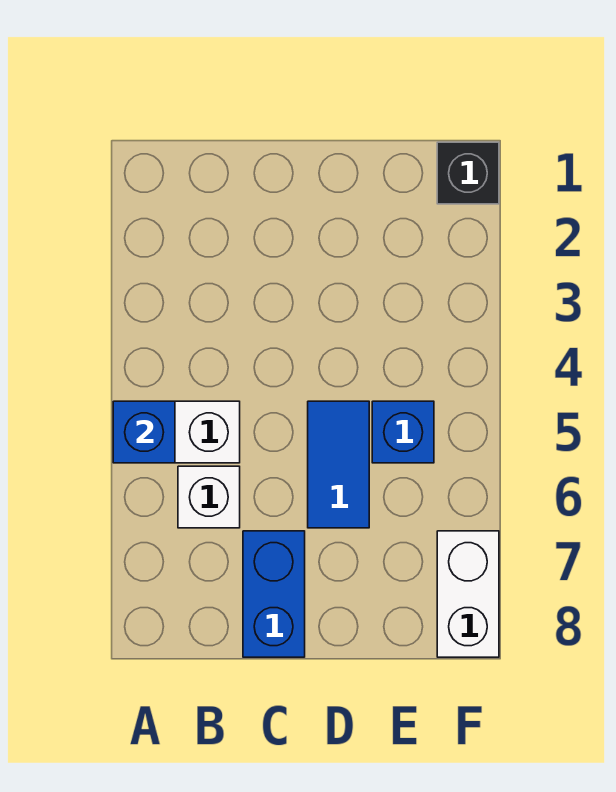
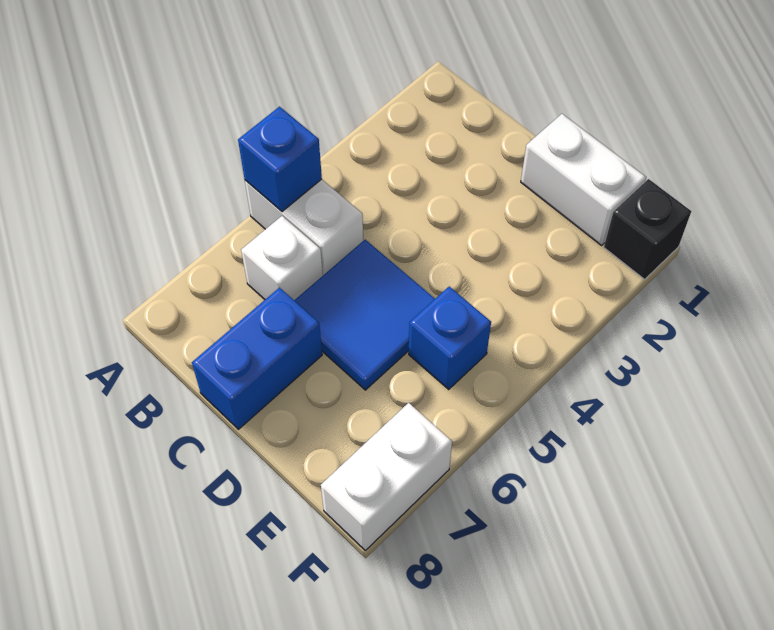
none -> white brick D1:E1 level 1
blue tile D5:D6 level 1 -> blue tile C5:D6 level 1

